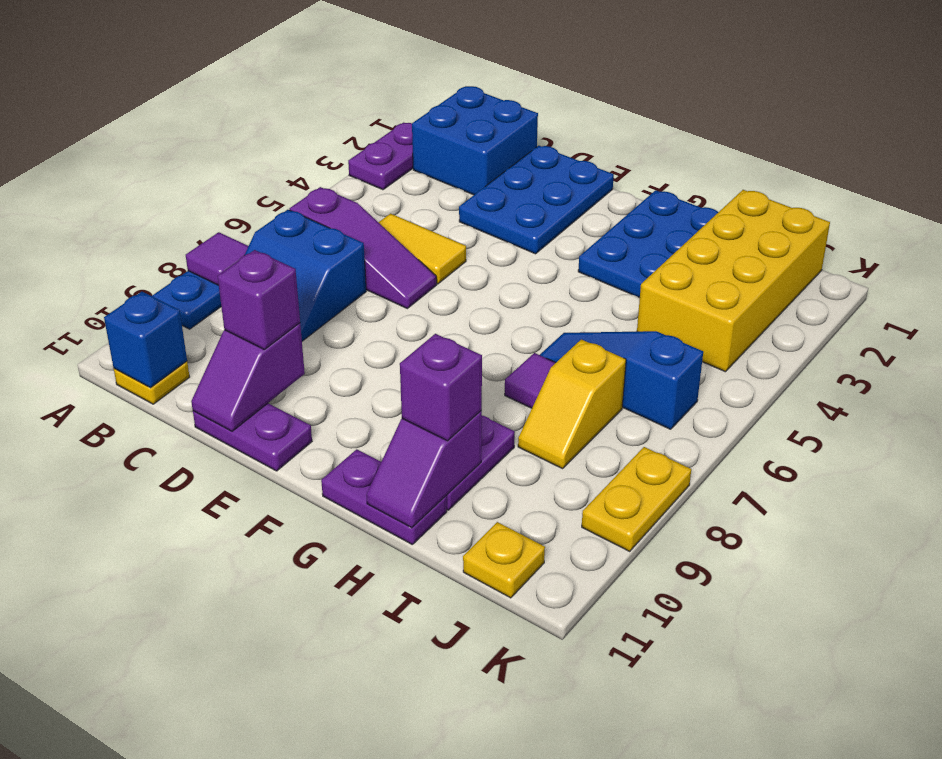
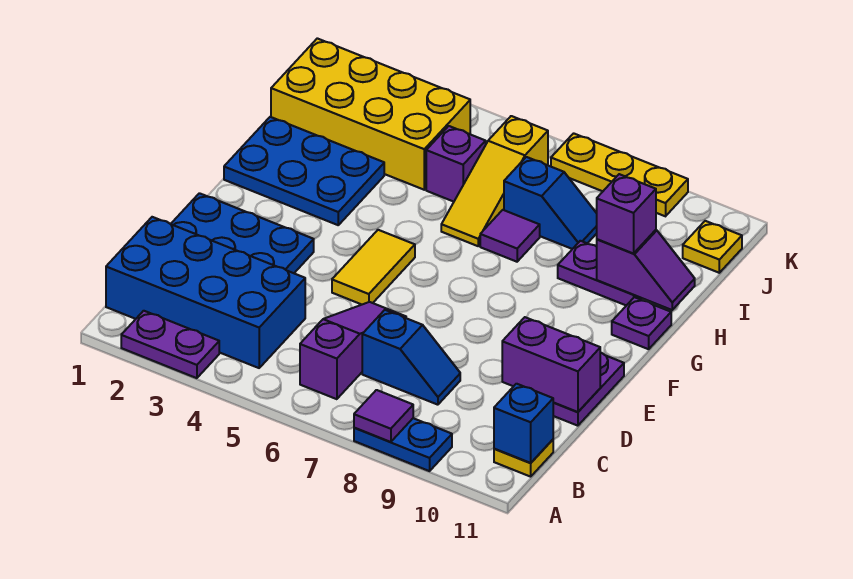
blue brick B1:C2 level 1 -> blue brick B1:C4 level 1
blue slope B7:C8 level 1 top 7 -> blue slope C7:C8 level 1 top 7
yellow tile C5:D5 level 1 -> yellow tile E5:F5 level 1
purple slope D10:D11 level 2 top 10 -> purple brick D10:D11 level 2
purple brick D10 level 3 -> purple brick I5 level 1
purple plate G11:H11 level 1 -> purple plate G11 level 1
blue slope H6:J6 level 1 top J -> yellow slope H6:J6 level 1 top J
yellow slope I7:I8 level 1 top 7 -> blue slope I7:I8 level 1 top 7
yellow plate K8:K9 level 1 -> yellow plate K7:K9 level 1

